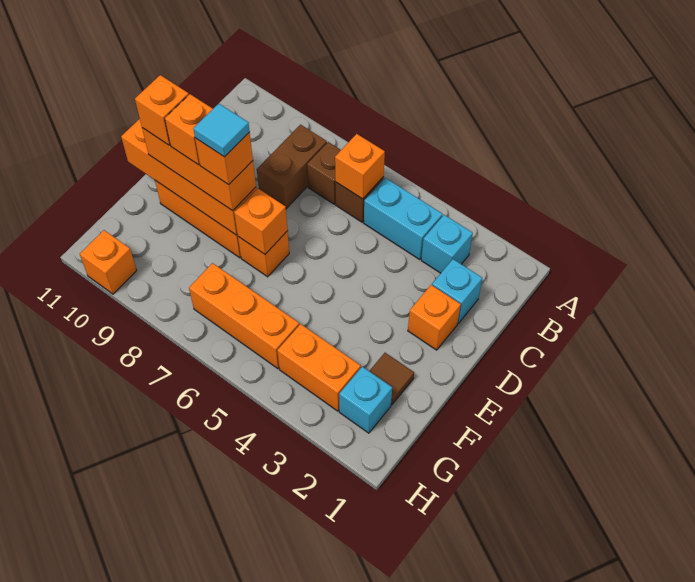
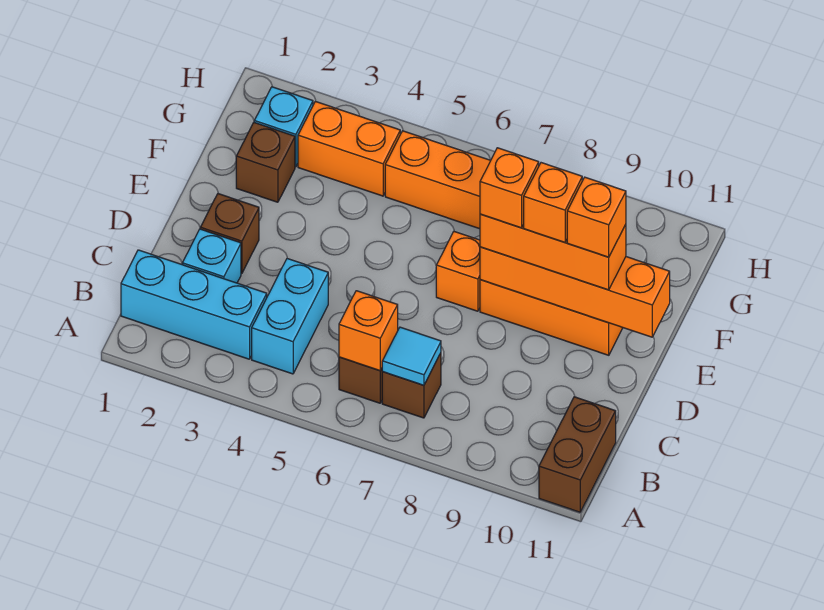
cyan brick B3 level 1 -> cyan brick B1:B3 level 1
cyan brick B4:B5 level 1 -> cyan brick B4:C4 level 1
brown brick B8:C8 level 1 -> brown brick A11:B11 level 1
orange brick D2 level 1 -> brown brick D2 level 1
orange brick E7 level 2 -> none
cyan tile E8 level 5 -> cyan tile B7 level 2
brown tile F2 level 1 -> brown brick F2 level 1
orange brick H10 level 1 -> none

